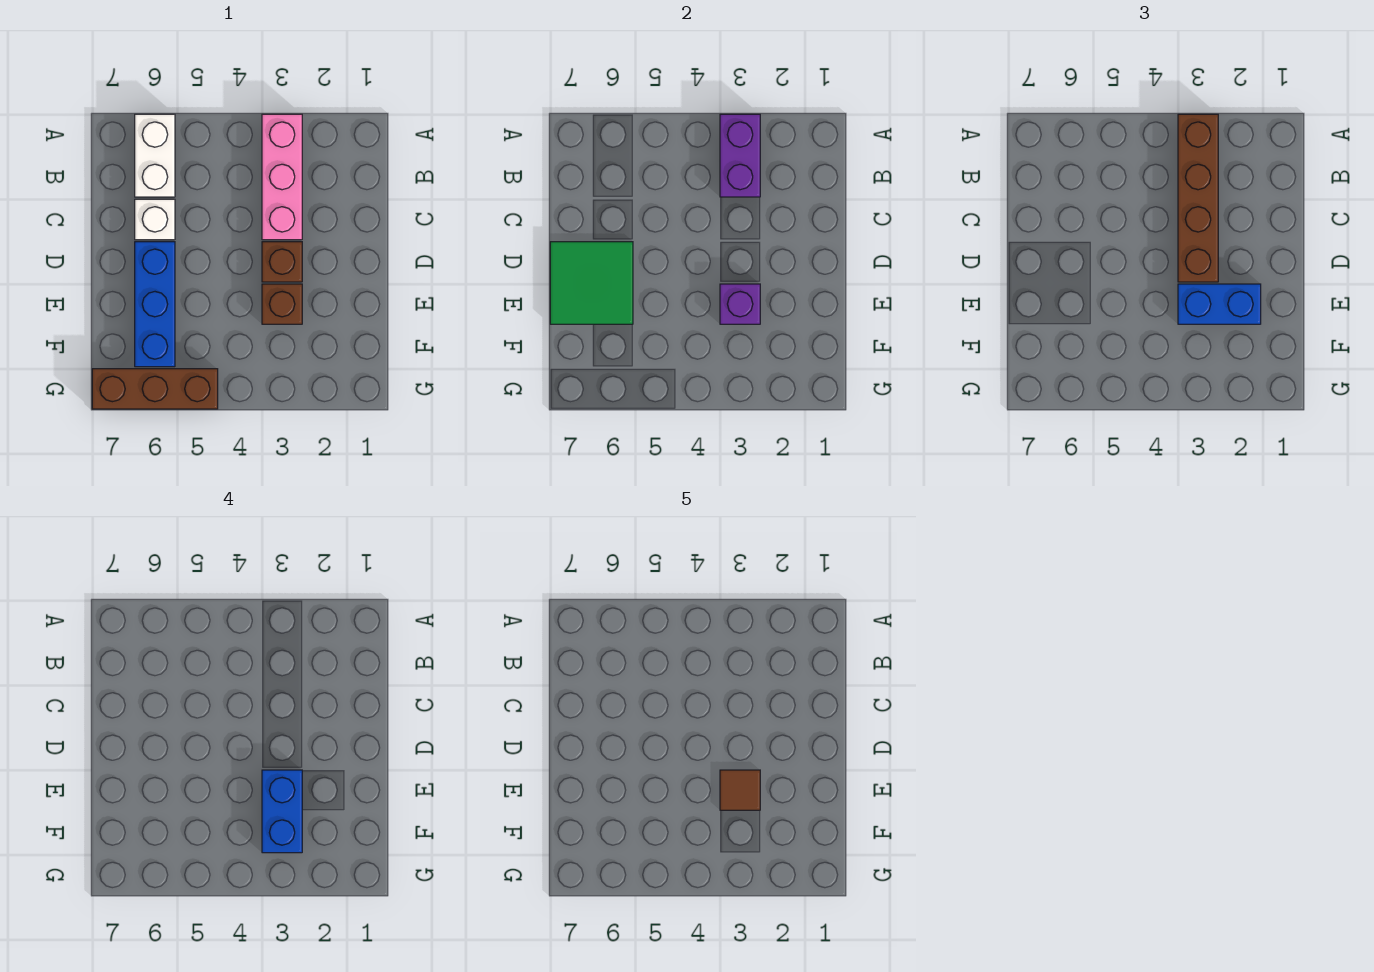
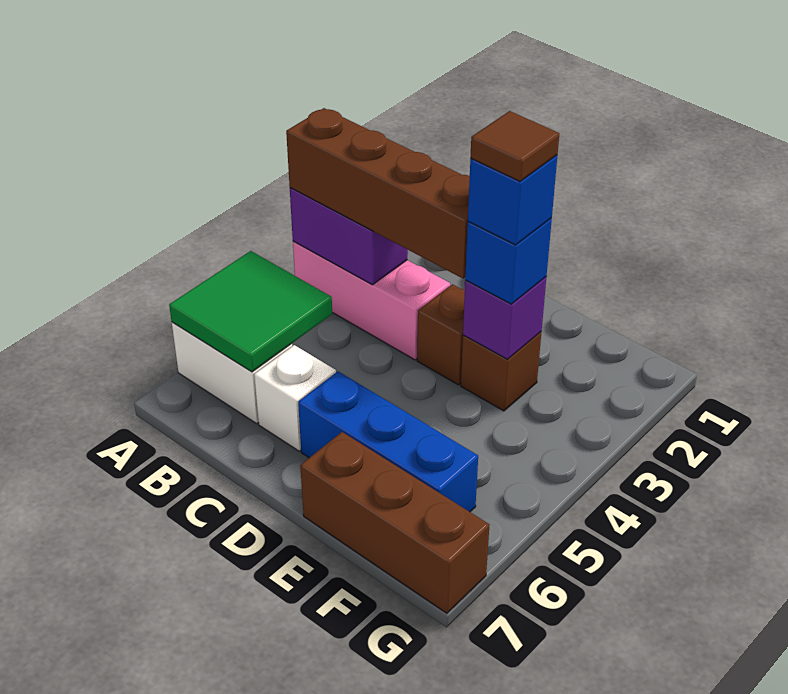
green tile D6:E7 level 2 -> green tile A5:B6 level 2
blue brick E2:E3 level 3 -> blue brick E3 level 3
blue brick E3:F3 level 4 -> blue brick E3 level 4
brown brick G5:G7 level 1 -> brown brick E7:G7 level 1

